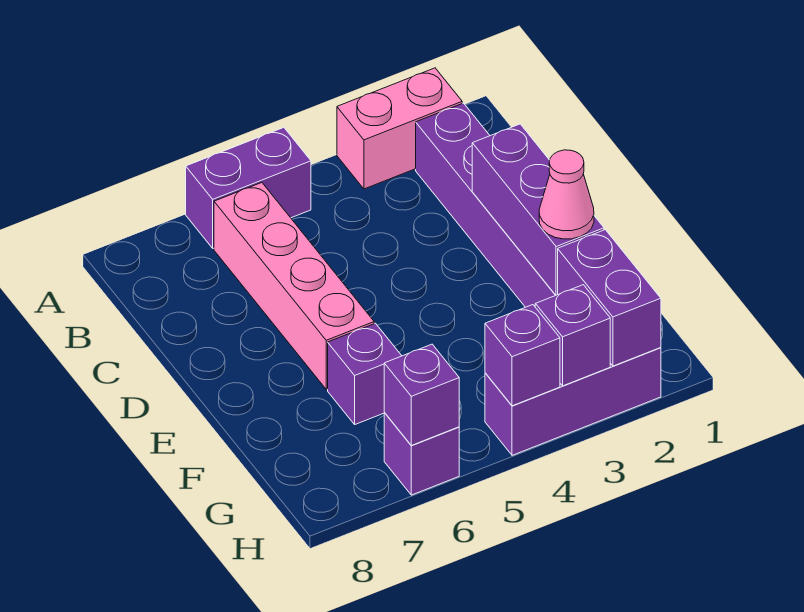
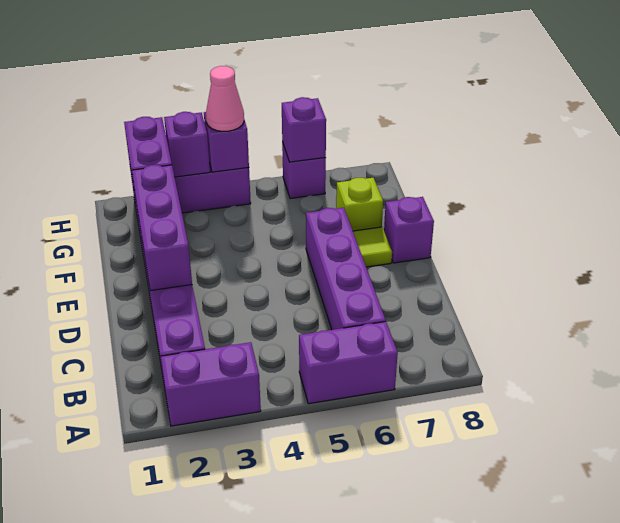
pink brick A2:A3 level 1 -> purple brick A2:A3 level 1
pink brick B6:E6 level 1 -> purple brick B6:E6 level 1
none -> lime tile E7 level 1
pink cone F2 level 3 -> pink cone H4 level 3
purple brick F6 level 1 -> purple brick E8 level 1
none -> lime brick F7 level 1

